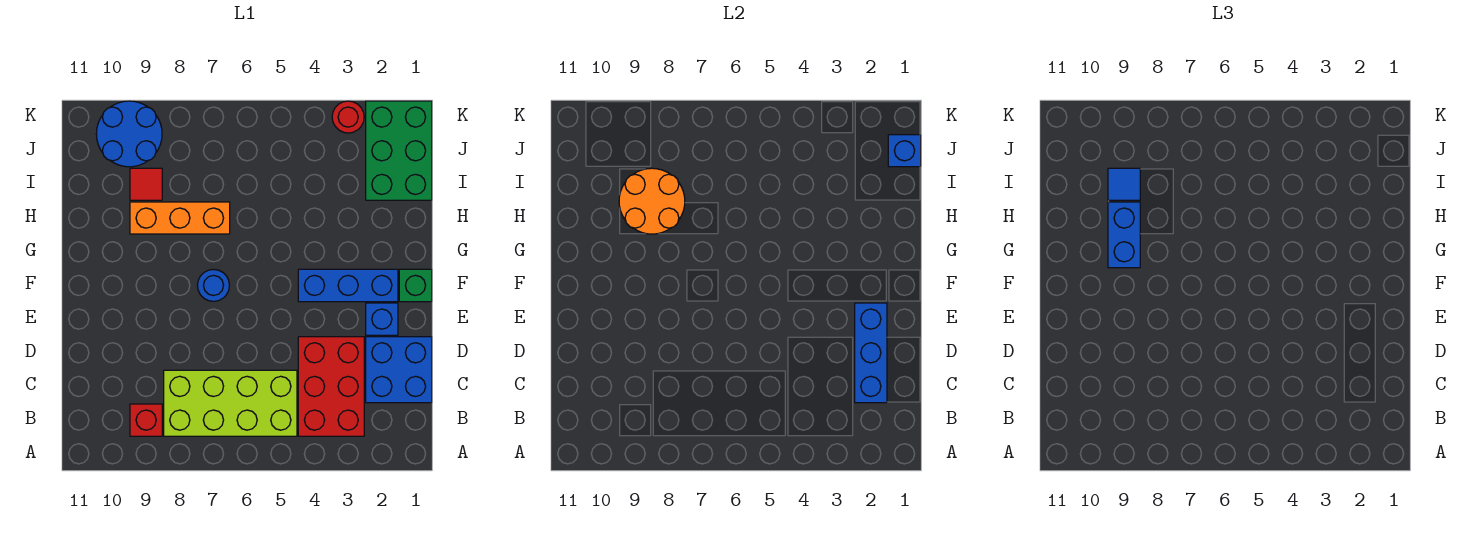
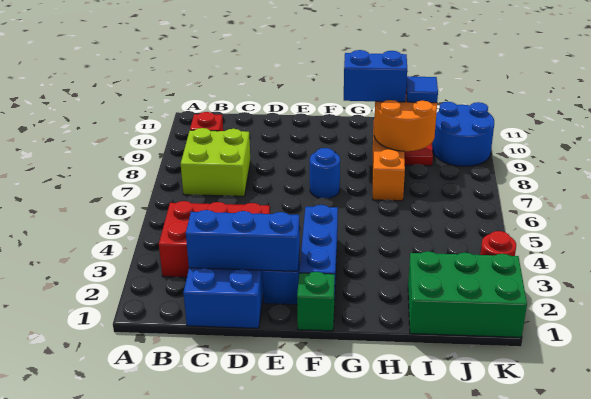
lime brick B5:C8 level 1 -> lime brick B7:C8 level 1
blue brick J1 level 2 -> none

